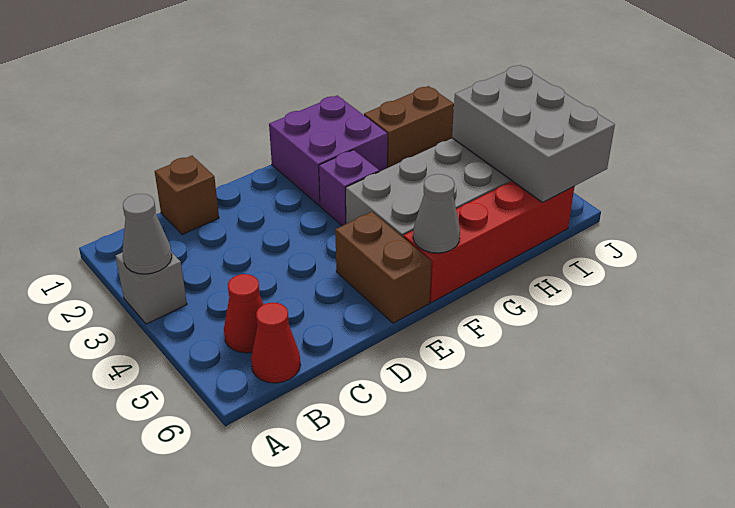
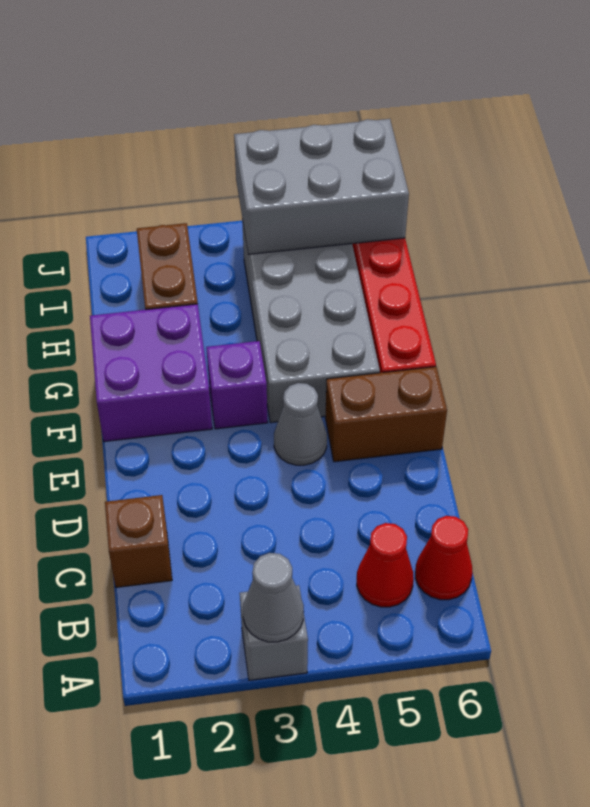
grey cone F6 level 2 -> grey cone E4 level 1

